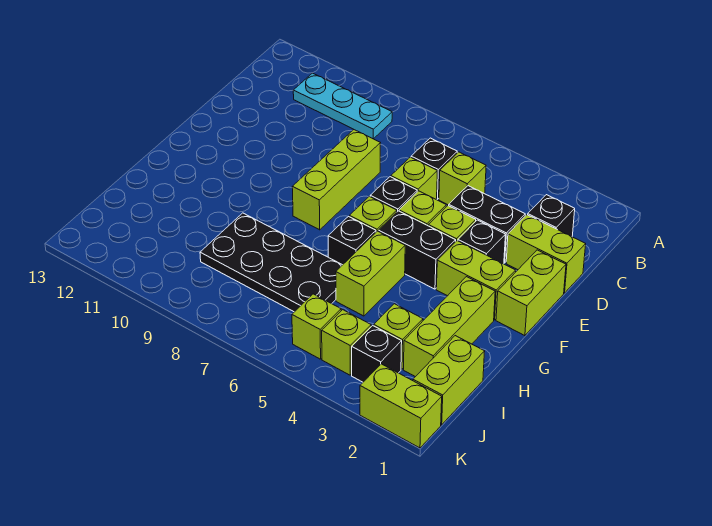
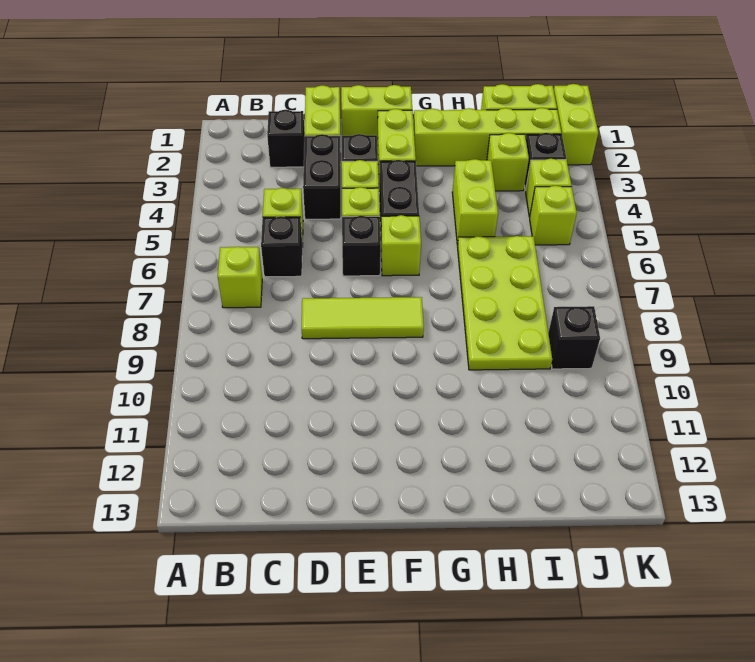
cyan plate B9:B11 level 1 -> none
lime brick D6 level 1 -> lime brick B7 level 1
lime brick D8:F8 level 1 -> lime tile D8:F8 level 1
lime brick G2:I2 level 1 -> lime brick G2:J2 level 1
lime brick G5:H5 level 1 -> lime brick H4:H5 level 1
black brick G6 level 1 -> black brick J9 level 1
black plate H6:I9 level 1 -> lime plate H6:I9 level 1

